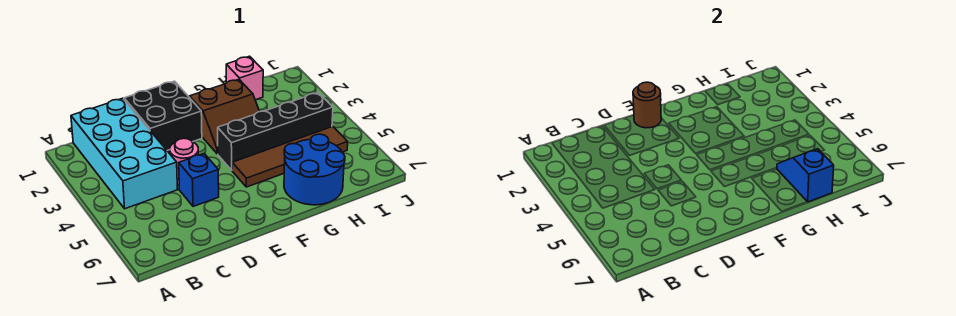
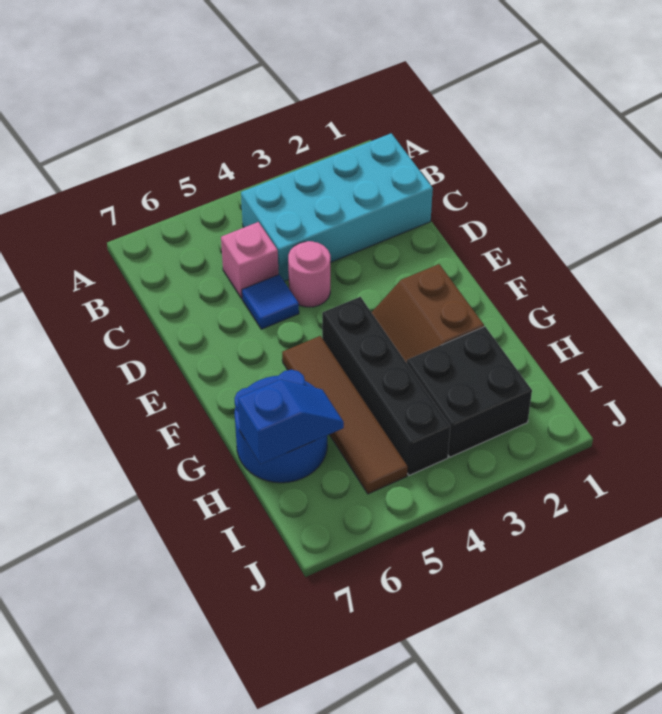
black brick D1:E2 level 1 -> black brick H2:I3 level 1
blue brick D5 level 1 -> blue tile D5 level 1
brown round brick E1 level 2 -> none
pink brick H1 level 1 -> pink brick C5 level 1

